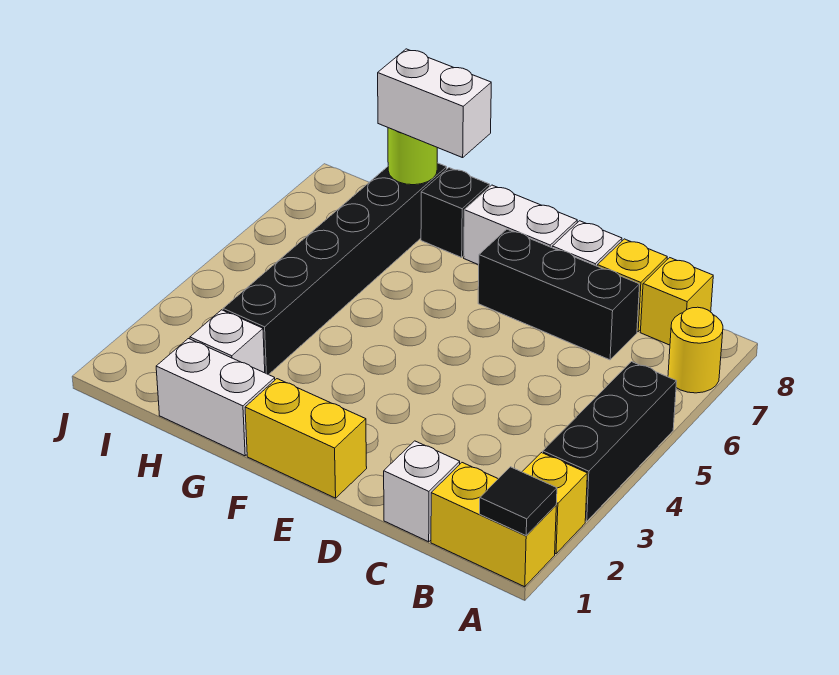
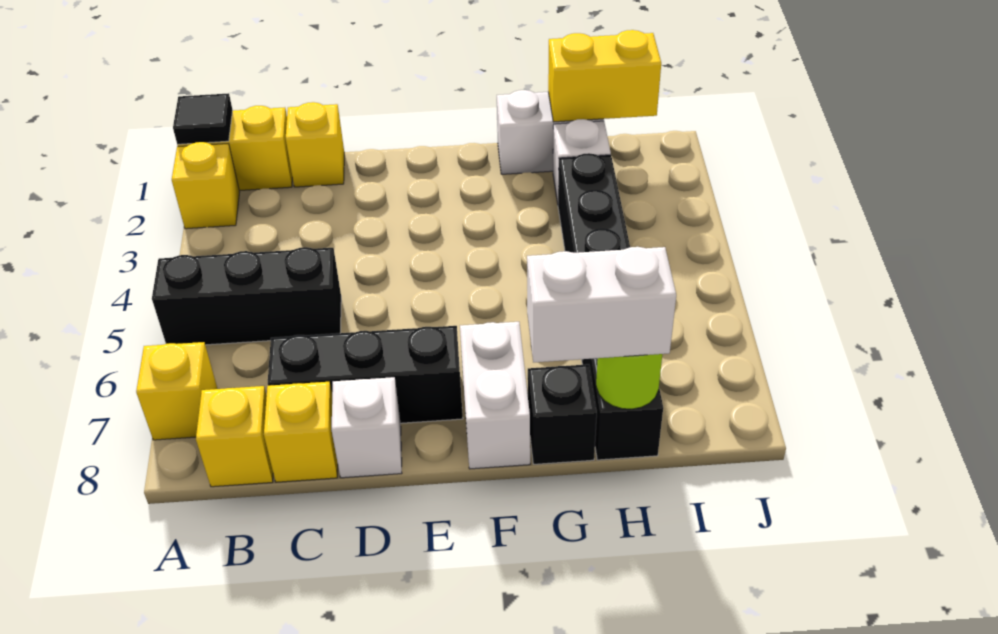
black brick A3:A5 level 1 -> black brick A5:C5 level 1
yellow round brick A7 level 1 -> yellow brick A7 level 1
white brick C1 level 1 -> yellow brick C1 level 1
yellow brick E1:F1 level 1 -> yellow brick H1:I1 level 2
white brick E8:F8 level 1 -> white brick F7:F8 level 1

